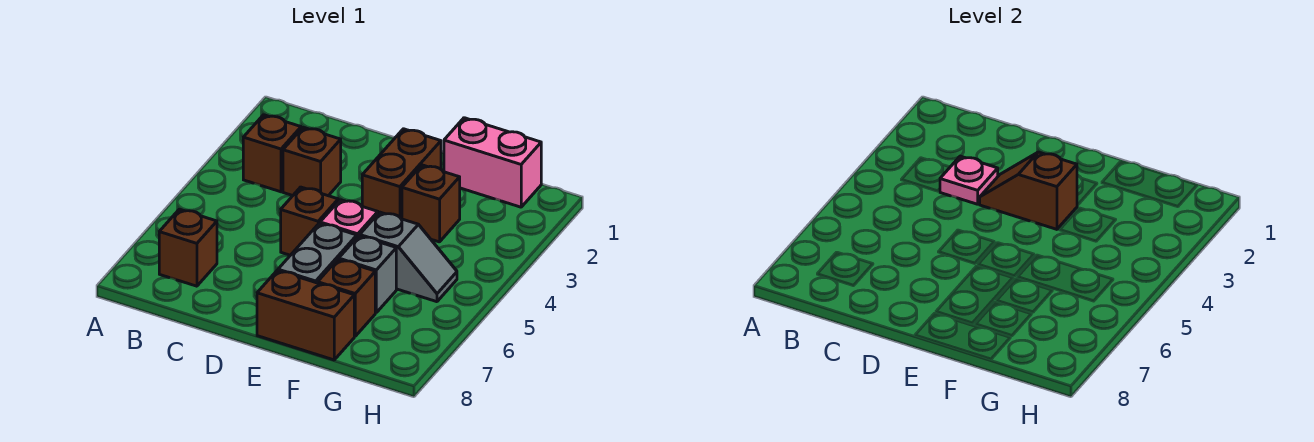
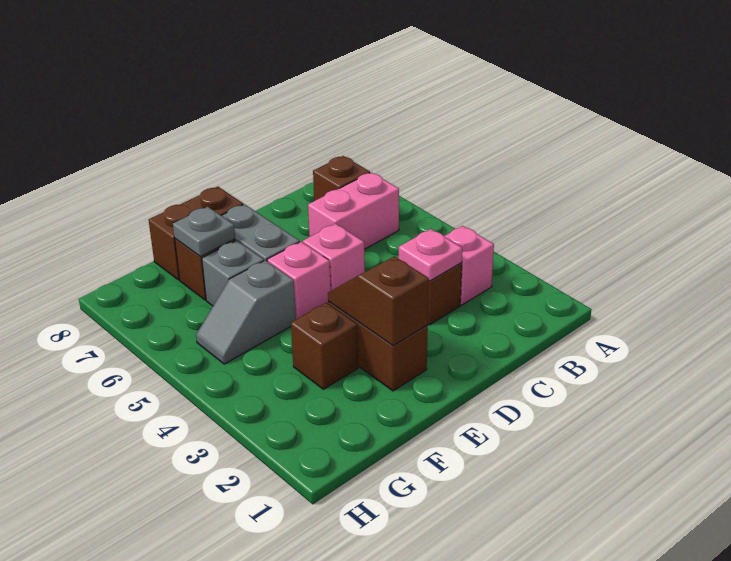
brown brick B3 level 1 -> pink brick B3 level 1
brown slope D3:E3 level 2 top E -> brown slope E2:E3 level 2 top 2
brown brick D5 level 1 -> pink brick D5 level 1
pink brick F1:G1 level 1 -> pink brick B6:C6 level 1
none -> grey plate F7 level 2

